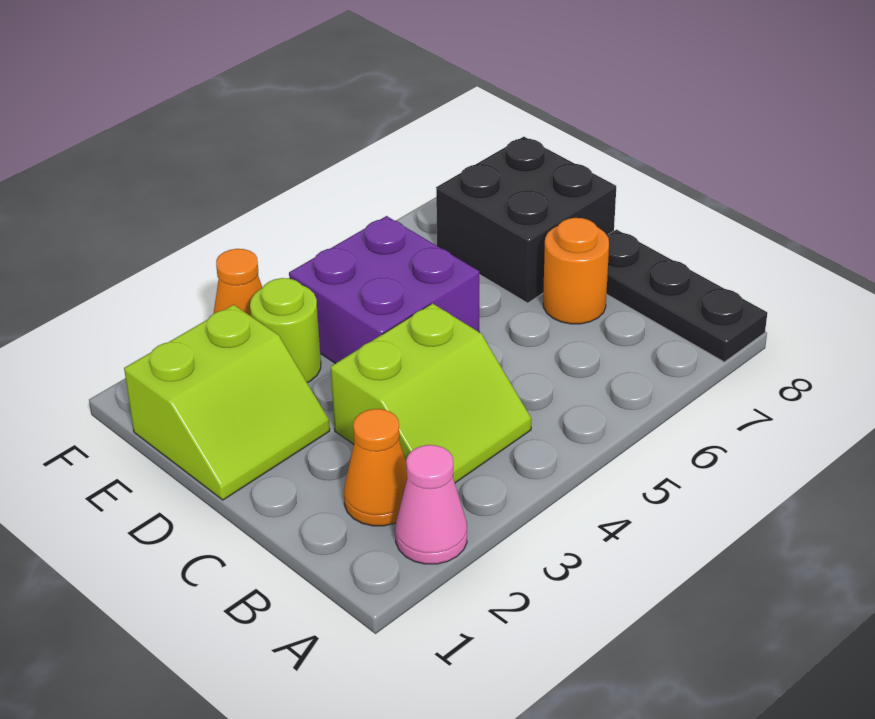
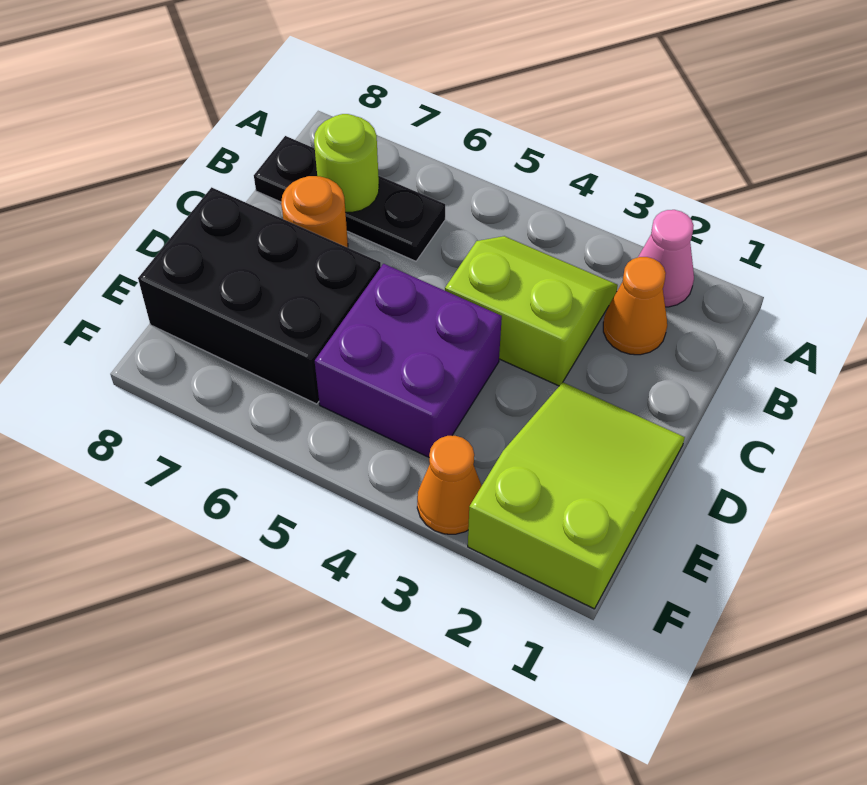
black plate A8:C8 level 1 -> black plate B6:B8 level 1
lime slope D1:E2 level 1 top E -> lime slope D1:F2 level 1 top F
black brick D7:E8 level 1 -> black brick D6:E8 level 1
lime round brick E3 level 1 -> lime round brick B7 level 2

